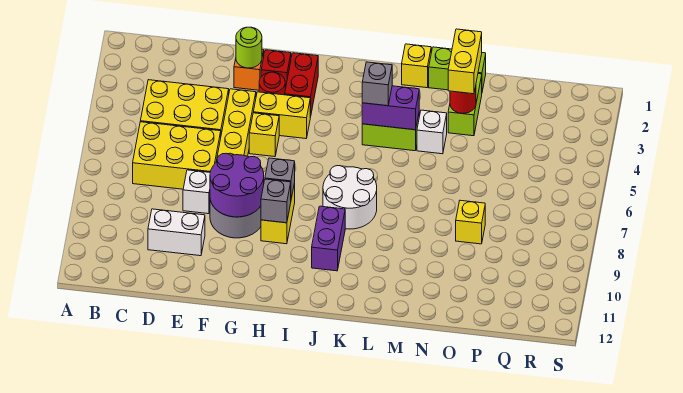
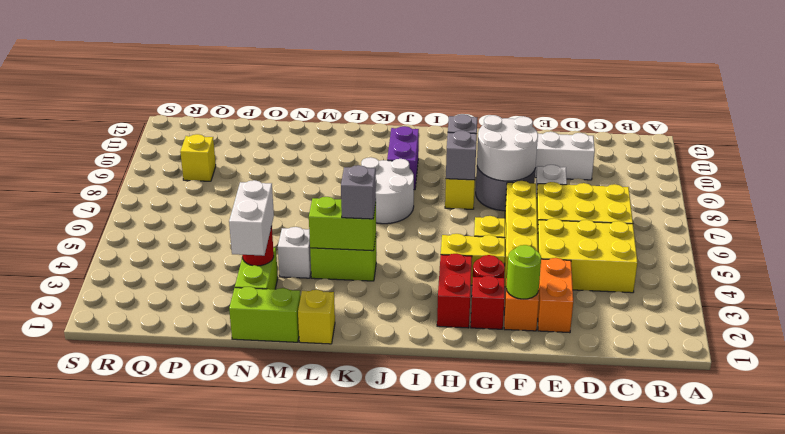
none -> orange brick E2:E3 level 1
purple round brick F8:G9 level 2 -> white round brick F8:G9 level 2
purple brick K4:L4 level 2 -> lime brick K4:L4 level 2
yellow brick N2:N3 level 3 -> white brick N2:N3 level 3
yellow brick O8 level 1 -> yellow brick Q9 level 1

